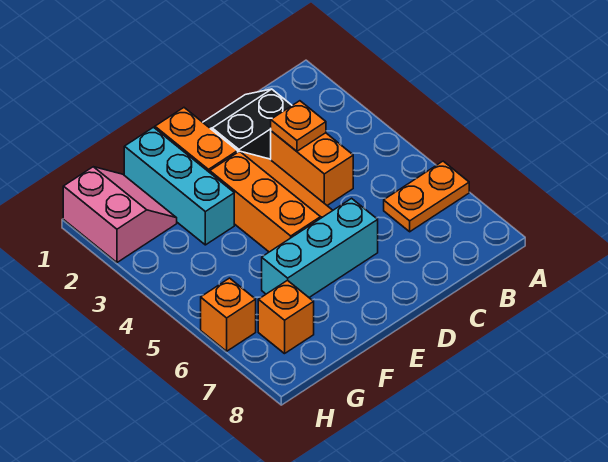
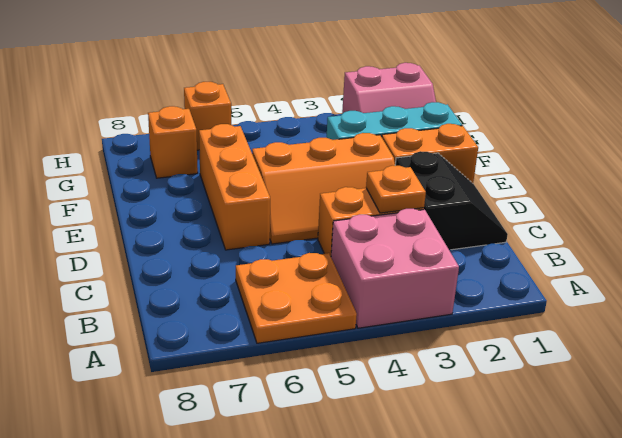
none -> pink brick A3:B4 level 1
orange plate A6:B6 level 1 -> orange plate A5:B6 level 1
cyan brick D6:F6 level 1 -> orange brick D6:F6 level 1

